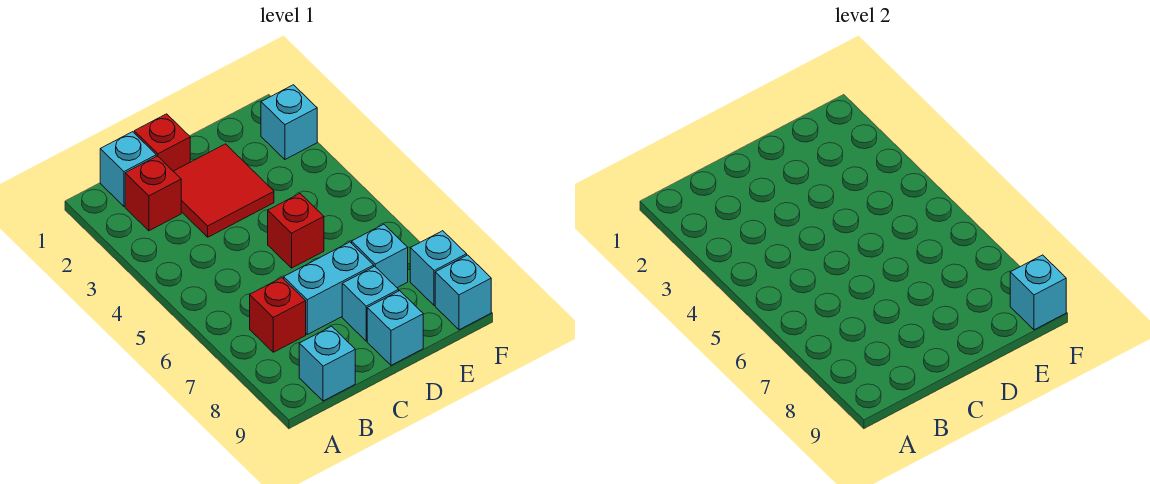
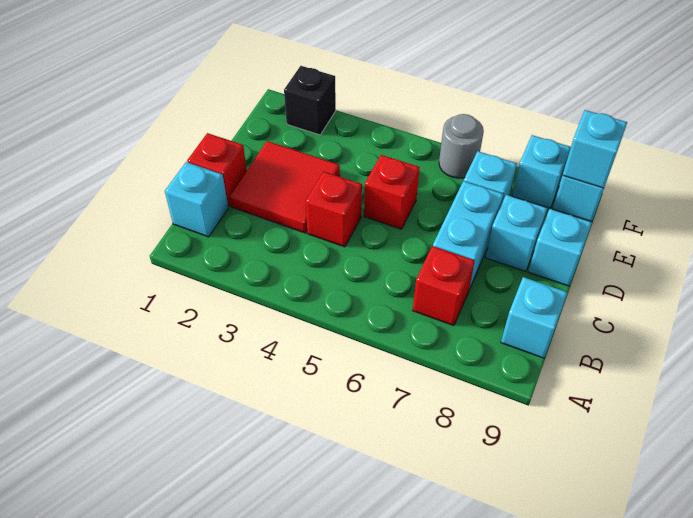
red brick B2 level 1 -> red brick C4 level 1
cyan brick F2 level 1 -> black brick F2 level 1
none -> grey round brick F6 level 1

